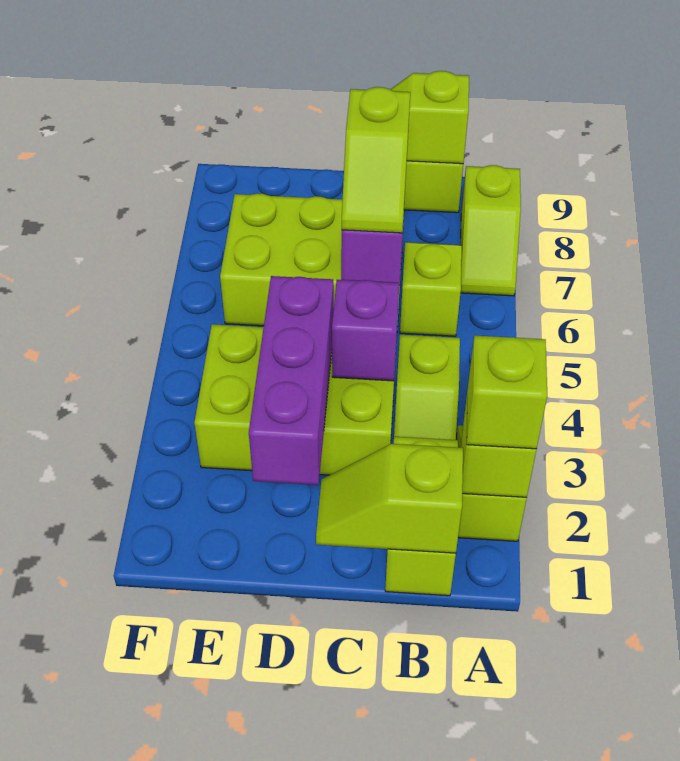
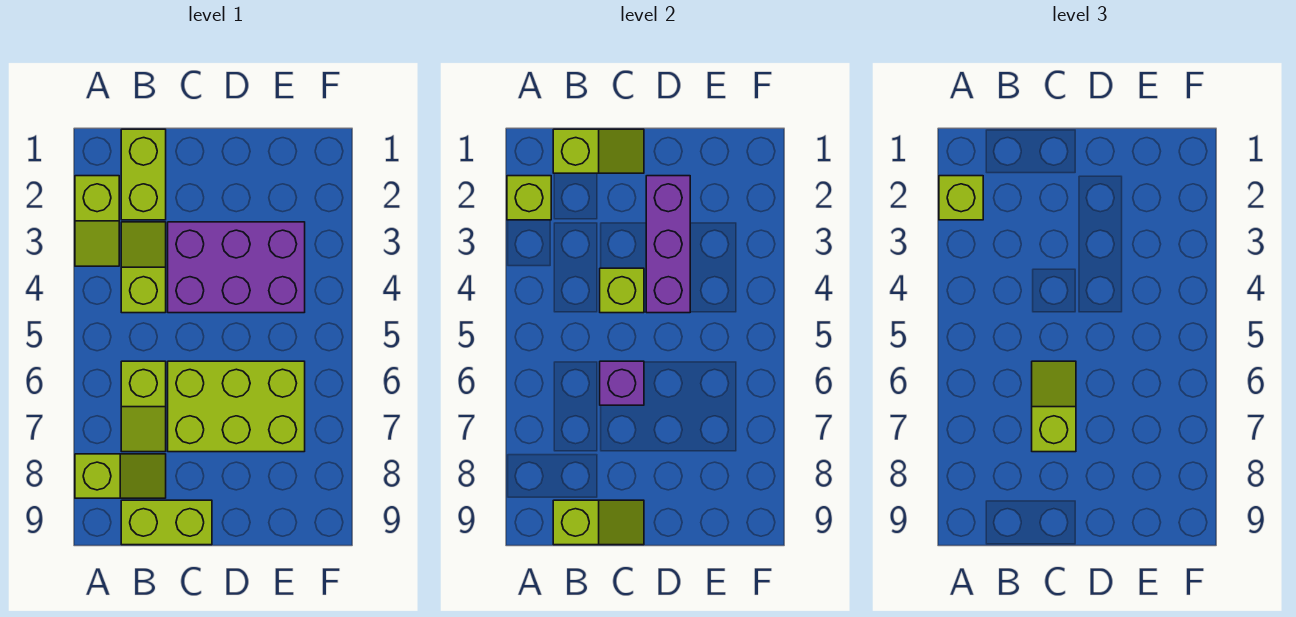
lime slope A7:A8 level 1 top 8 -> lime slope A8:B8 level 1 top A
lime brick C3:E4 level 1 -> purple brick C3:E4 level 1
purple brick C4 level 2 -> lime brick C4 level 2

